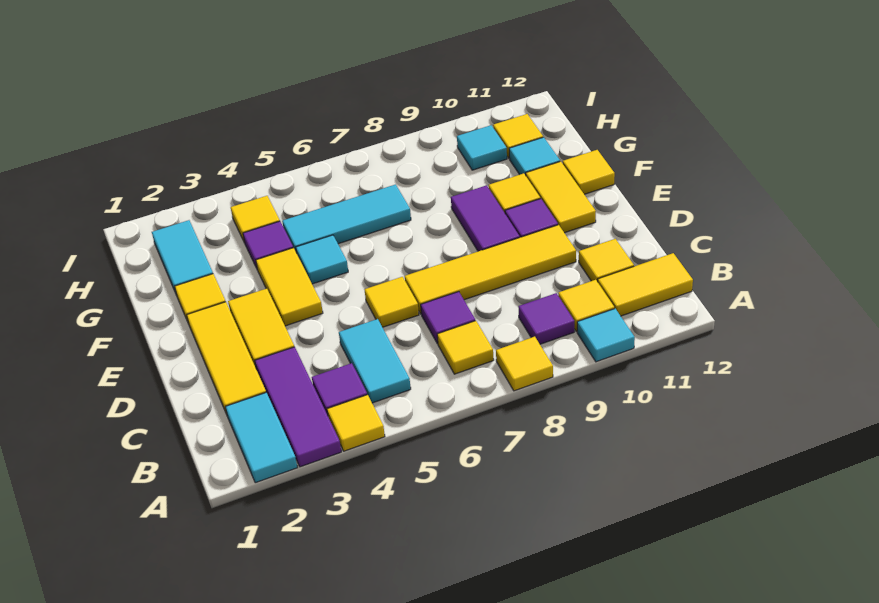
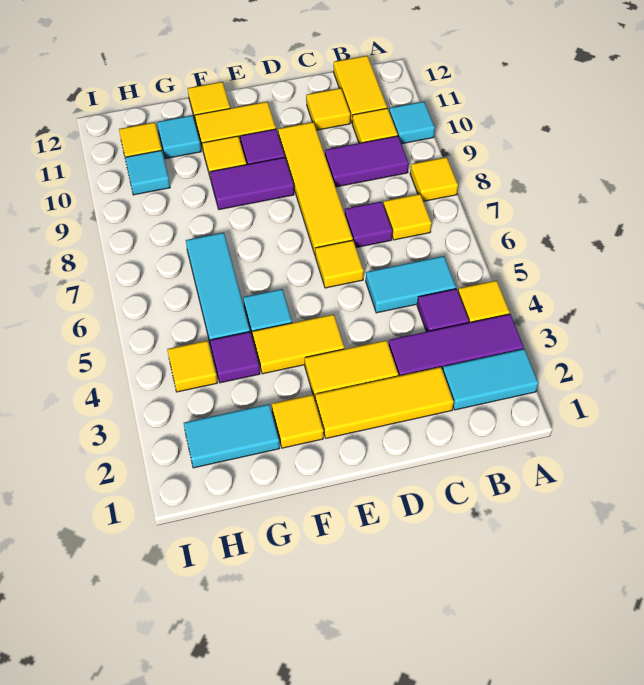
purple tile B9 level 1 -> purple tile B9:C9 level 1

